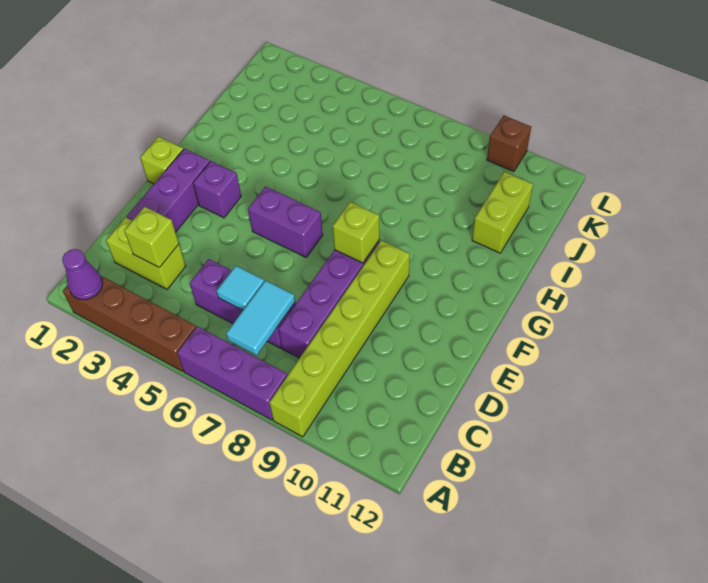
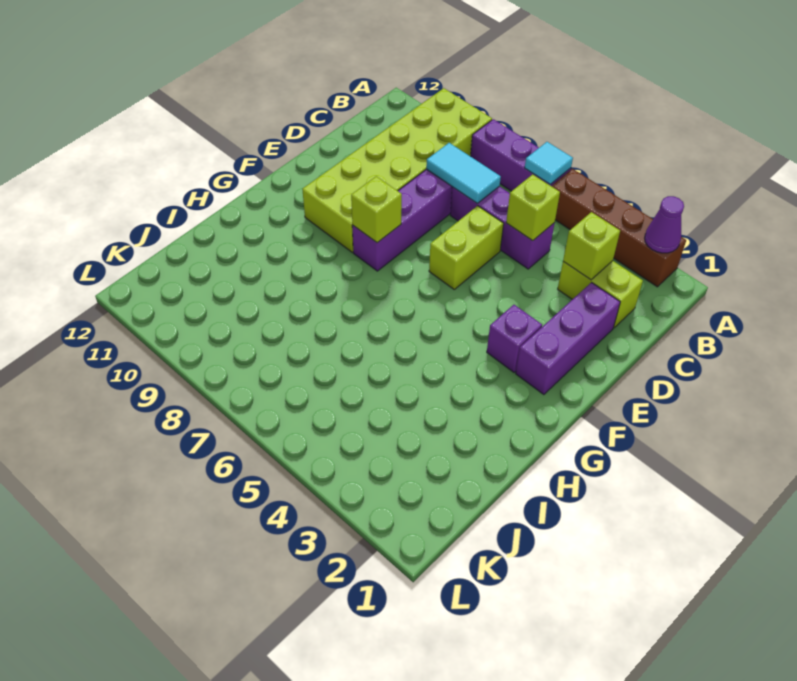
lime brick A9:F9 level 1 -> lime brick A9:F10 level 1
cyan tile B7:C7 level 2 -> cyan tile C7:C8 level 2
cyan tile C6 level 2 -> cyan tile A6 level 2
lime brick F1 level 1 -> lime brick C5 level 2
purple brick F5:F6 level 1 -> none
lime brick I11:J11 level 1 -> lime brick D6:E6 level 1
brown brick L10 level 1 -> none

